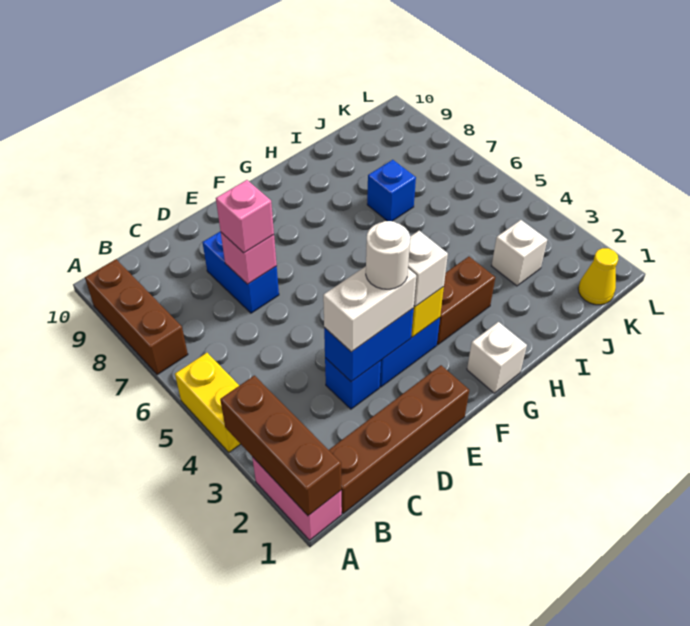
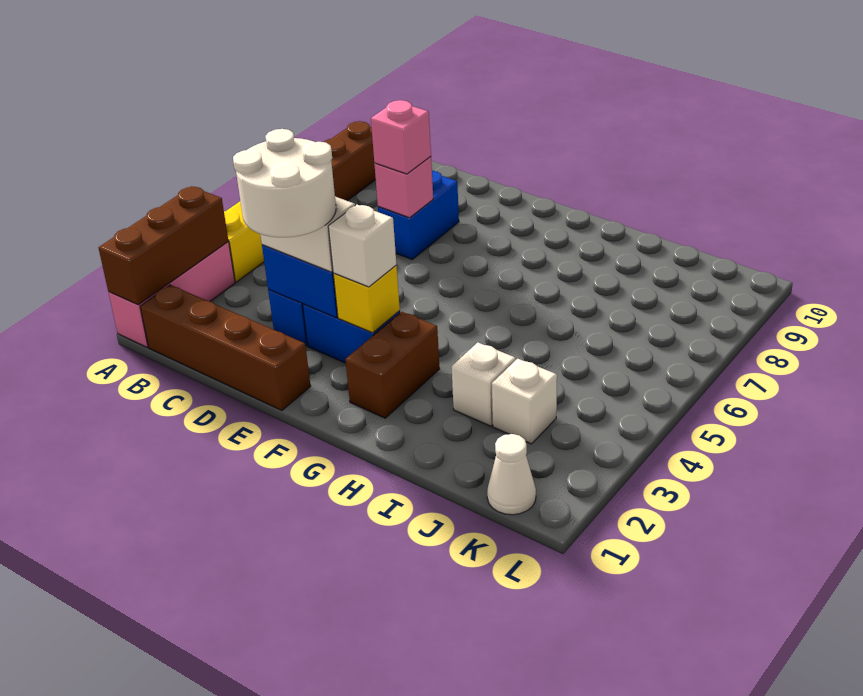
pink brick A1:A2 level 1 -> pink brick A1:A3 level 1
white round brick E3 level 4 -> white round brick D2:E3 level 4
white brick G1 level 1 -> white brick I3 level 1
brown brick G3:H3 level 1 -> brown brick G2:G3 level 1
blue brick I7 level 1 -> none
yellow cone K1 level 1 -> white cone K1 level 1

